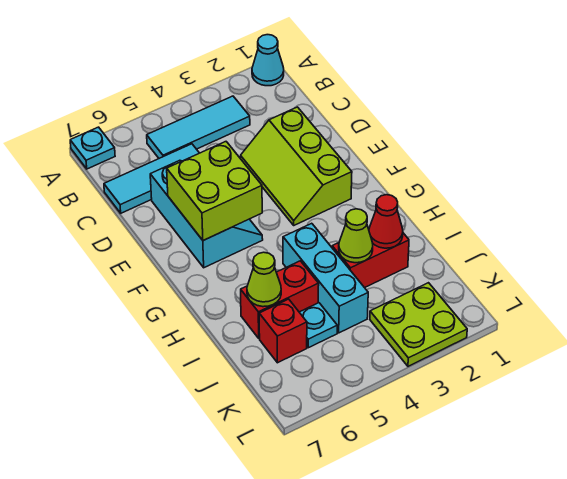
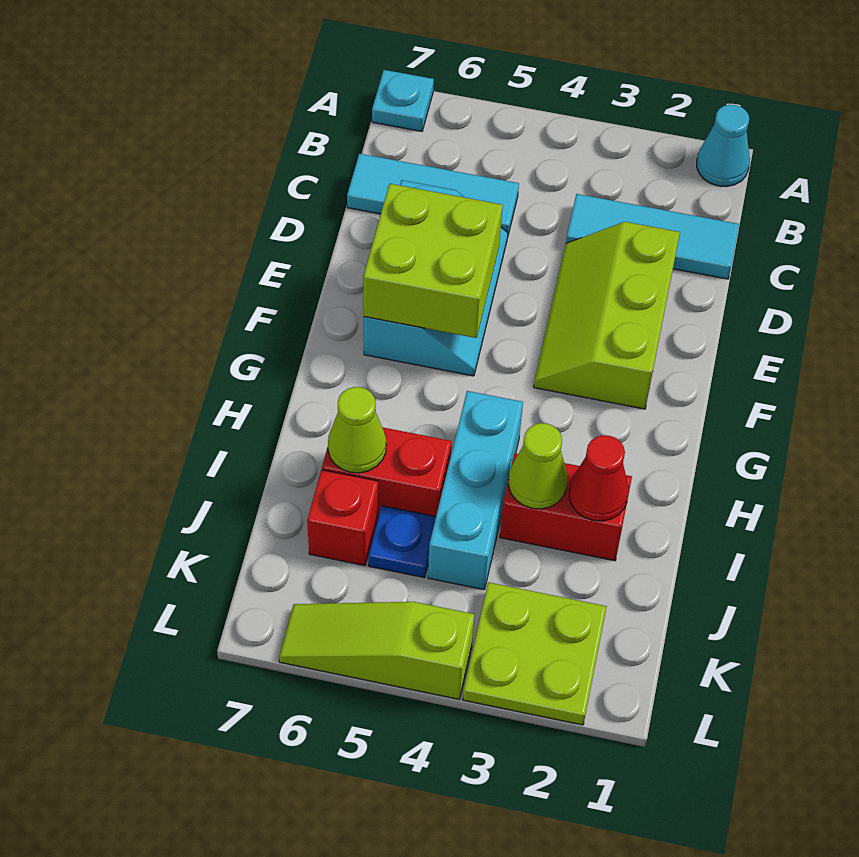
cyan tile B3:B5 level 1 -> cyan tile C1:C3 level 1
cyan plate J5 level 1 -> blue plate J5 level 1
none -> lime slope L4:L6 level 1 top 4

